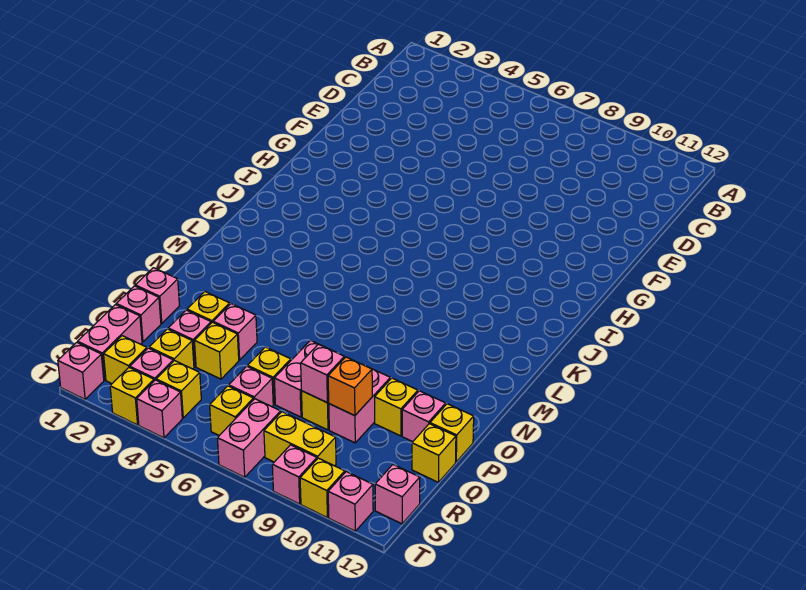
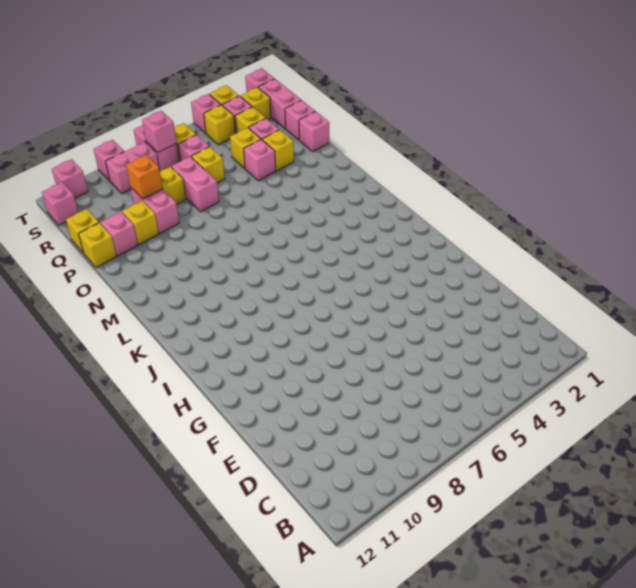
pink brick Q8 level 2 -> pink brick S7 level 2
yellow brick S8:S9 level 1 -> pink brick S8:S9 level 1
yellow brick T10 level 1 -> none

